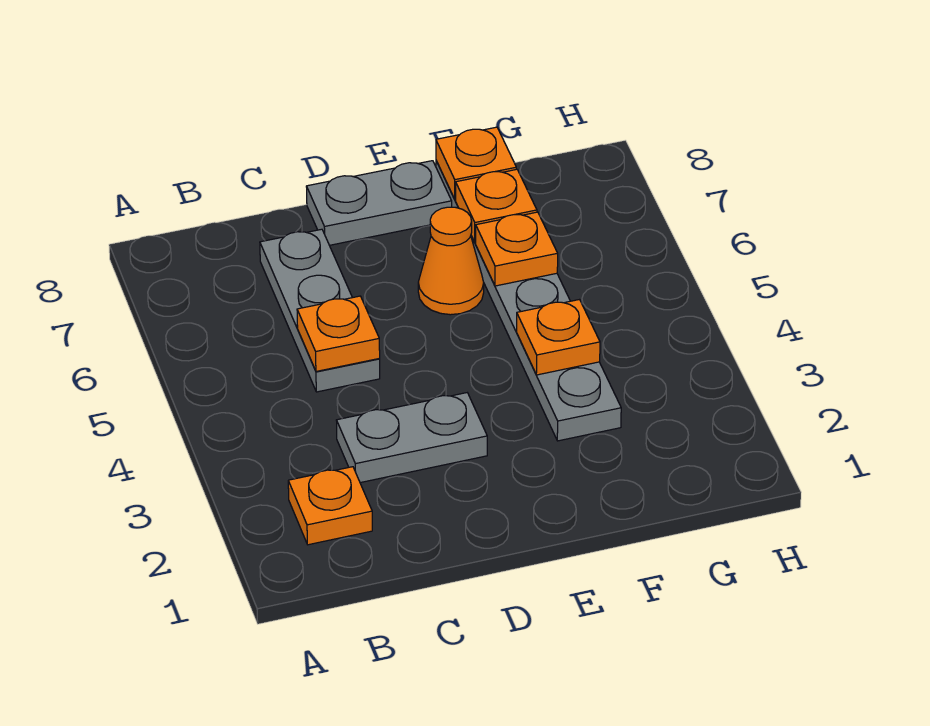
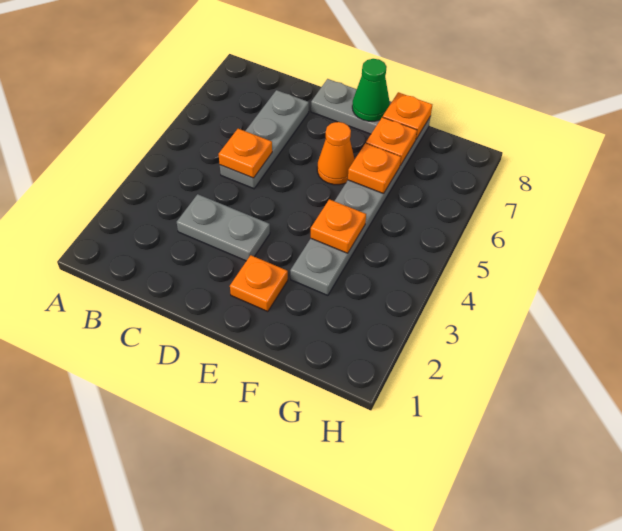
orange plate B2 level 1 -> orange plate E2 level 1
none -> green cone E8 level 2

